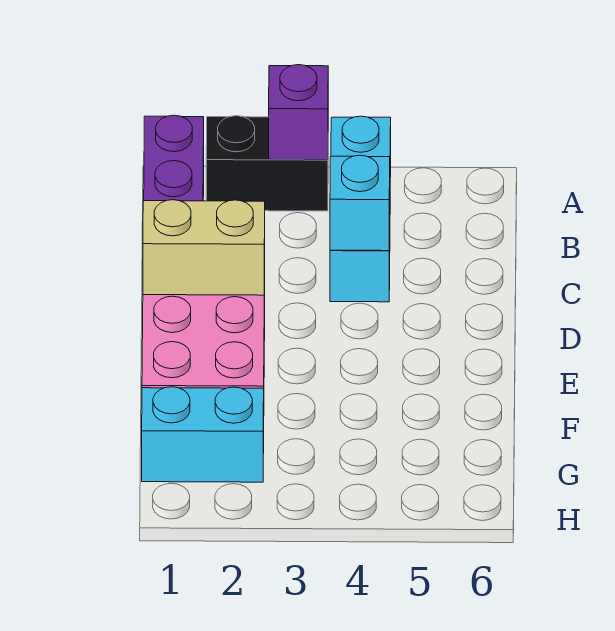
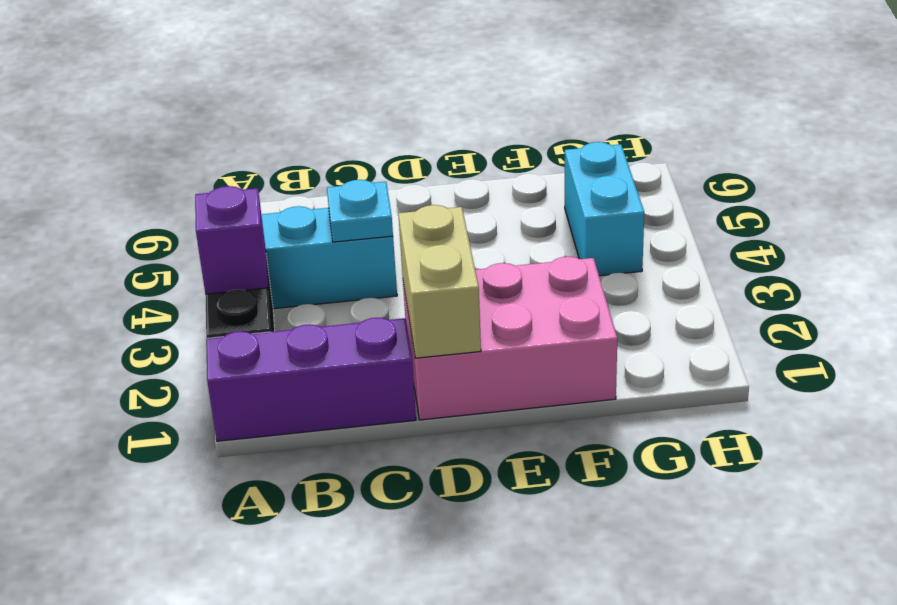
cyan brick C4 level 2 -> cyan plate C4 level 2
cyan brick G1:G2 level 1 -> cyan brick G4:G5 level 1

